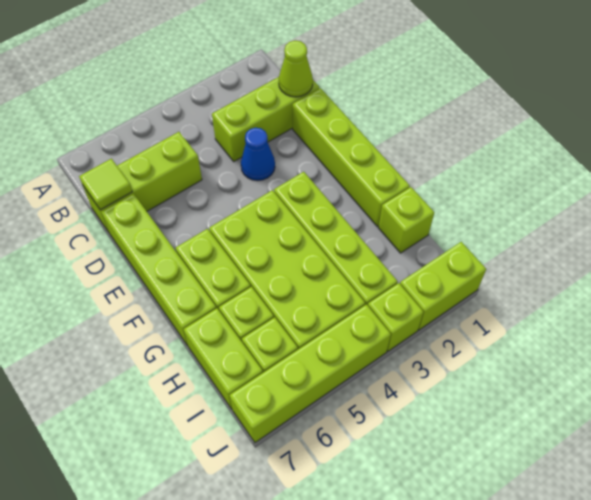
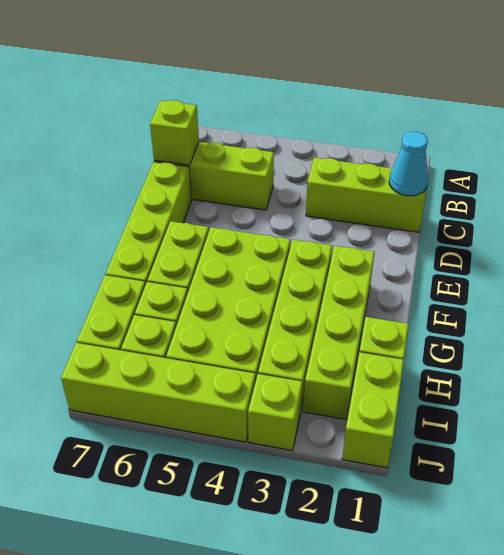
lime cone C1 level 2 -> cyan cone C1 level 2
lime tile C7 level 2 -> lime brick C7 level 2
lime brick D1:G1 level 1 -> lime brick F2:I2 level 1
blue cone D3 level 1 -> none
lime brick J1:J2 level 1 -> lime brick I1:J1 level 1

